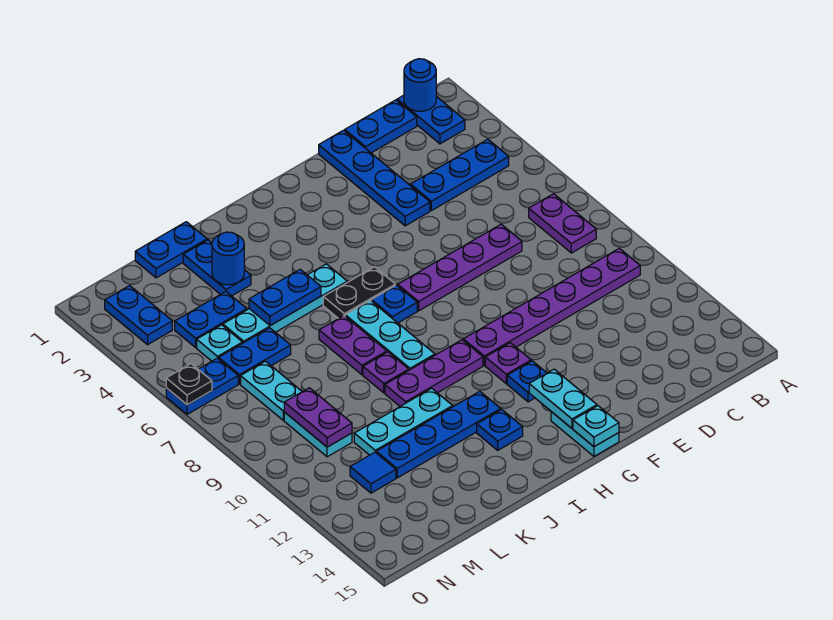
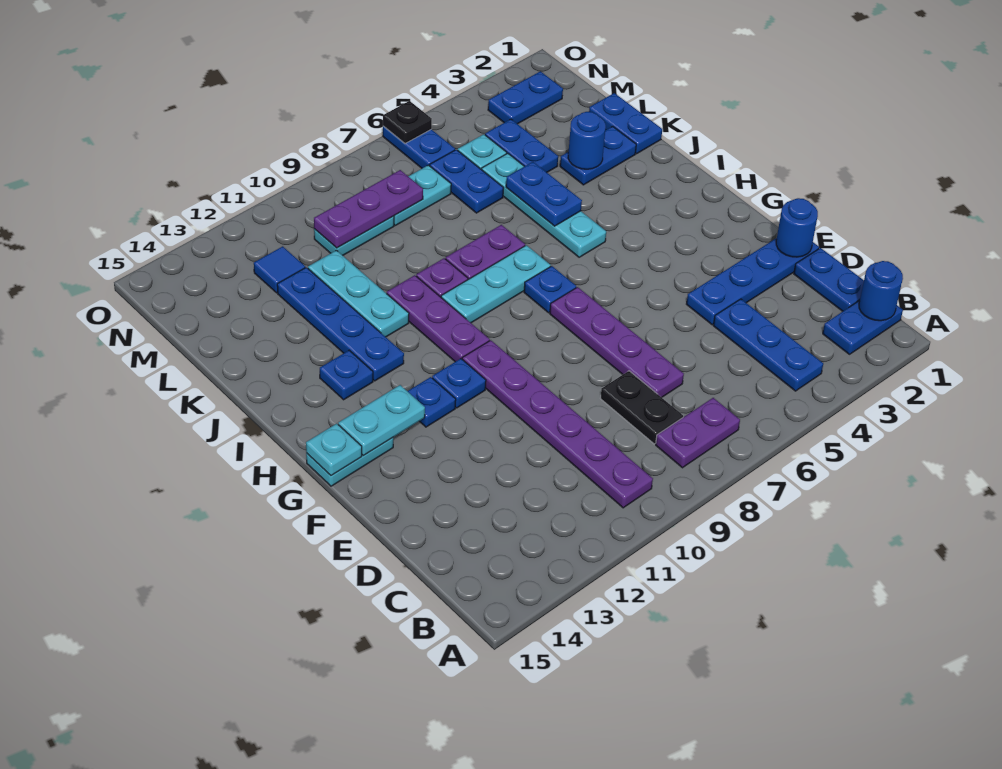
none -> blue round brick E1 level 2
purple plate G11 level 1 -> blue plate G11 level 1
black plate H6:I6 level 1 -> black plate C8:D8 level 1
purple plate M9:M10 level 2 -> purple plate M8:M10 level 2

